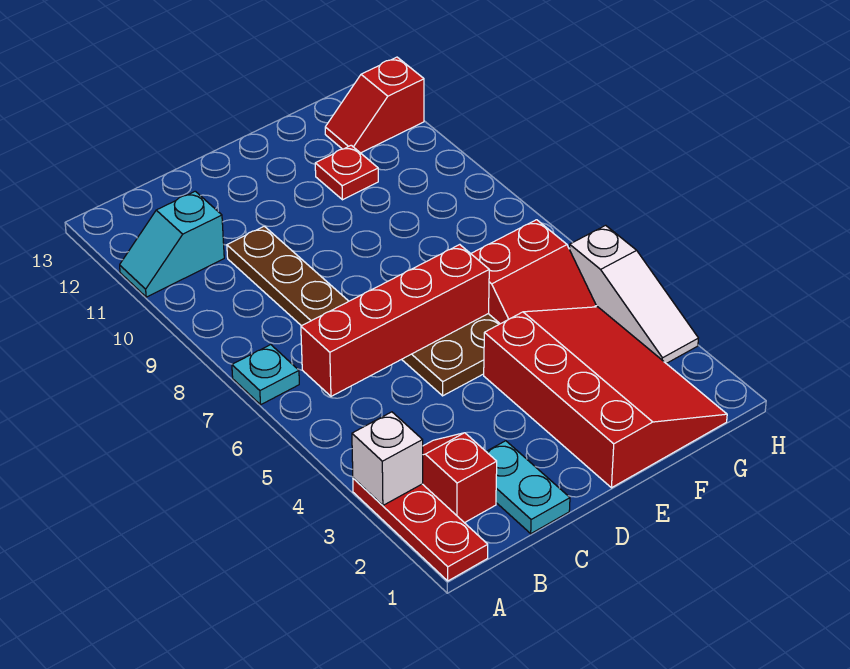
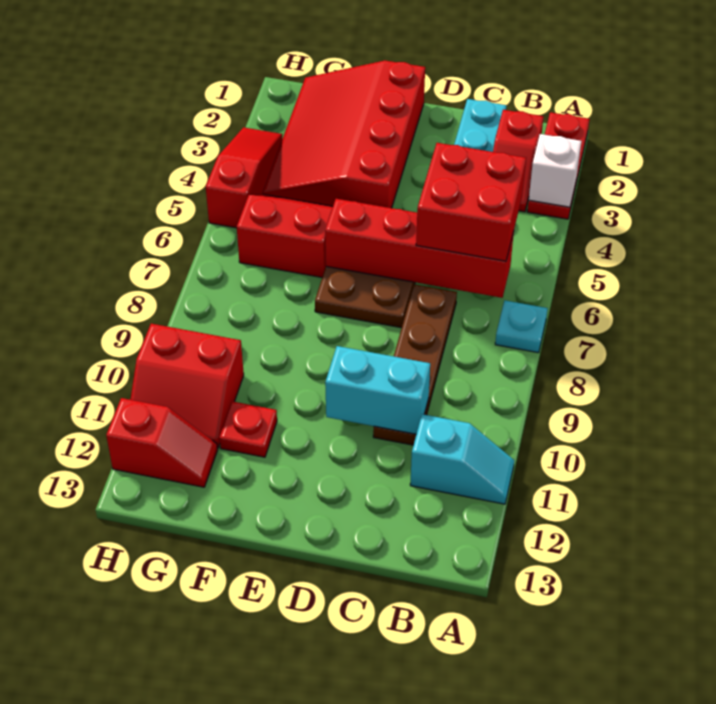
none -> red brick B5:C6 level 3
none -> cyan brick C10:D10 level 2
none -> red slope G10:H11 level 1 top 10
white slope H3:H5 level 1 top 5 -> red slope H3:H5 level 1 top 5

